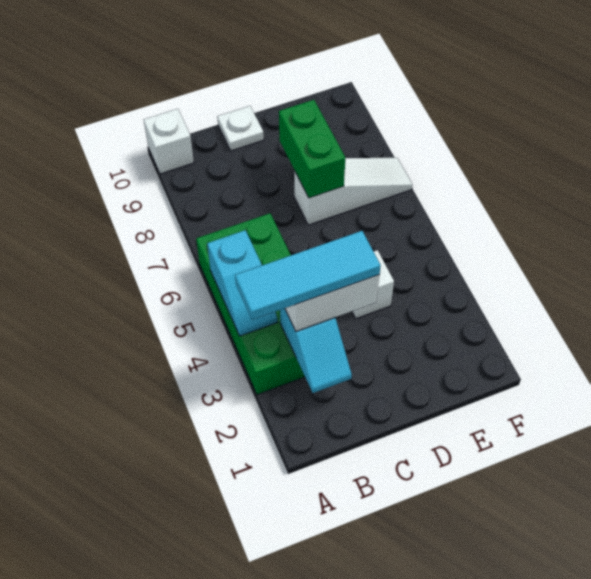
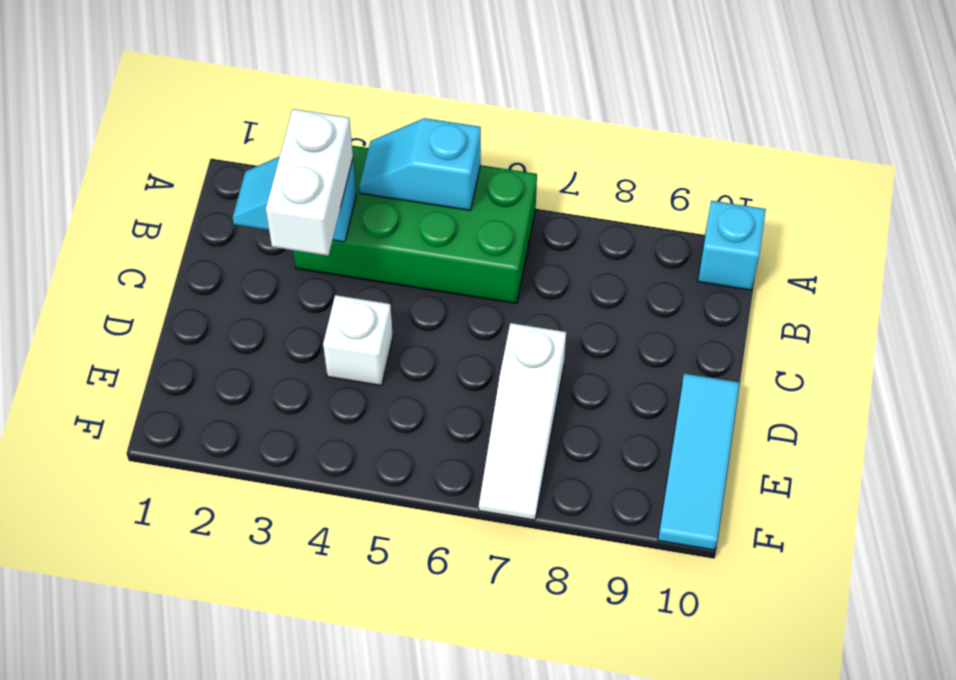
cyan tile A3:C3 level 4 -> cyan tile D10:F10 level 1
white brick A10 level 1 -> cyan brick A10 level 1
white plate C10 level 1 -> none
green brick D7:D8 level 2 -> none

